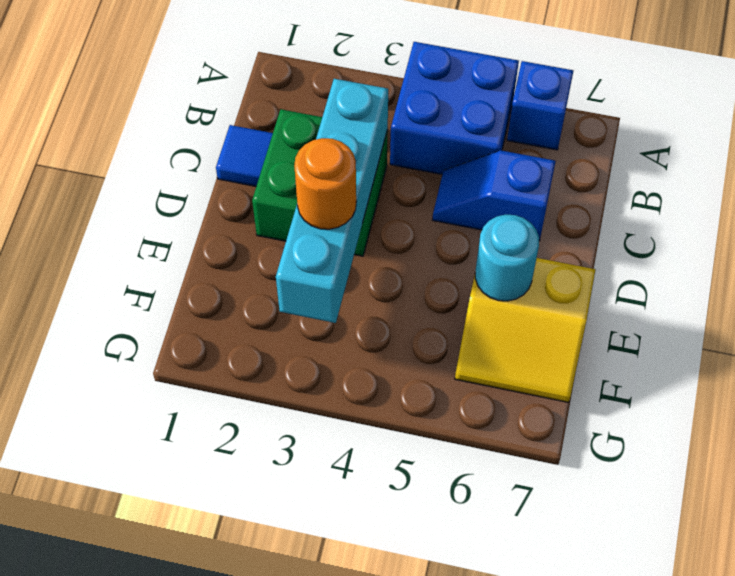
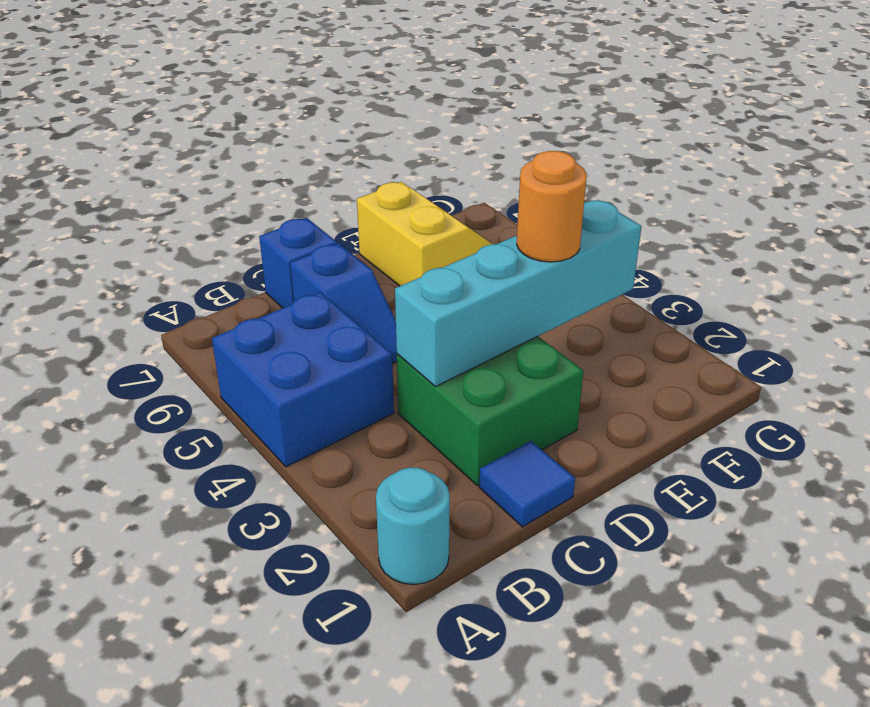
blue brick A6 level 1 -> blue brick C7 level 1
cyan round brick E6 level 2 -> cyan round brick A1 level 1

